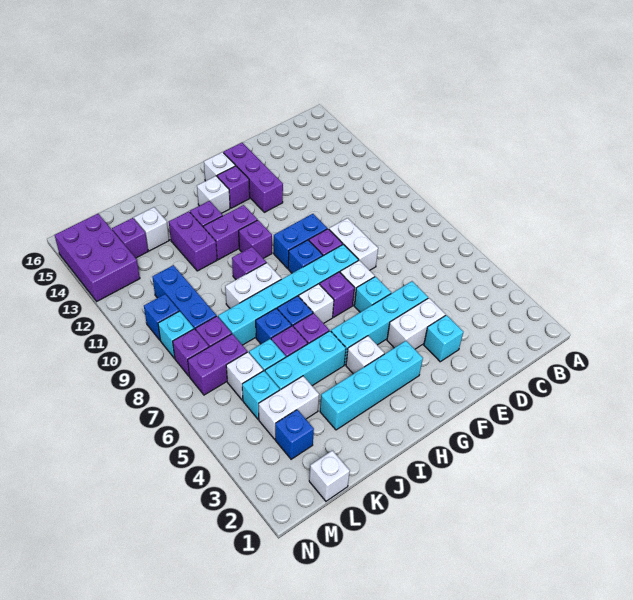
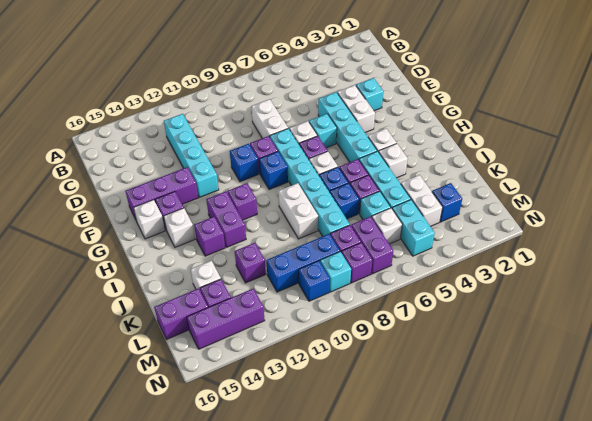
white brick E8:E9 level 1 -> white brick D8:E8 level 1
blue brick F10:G10 level 1 -> blue brick F10 level 1
cyan brick G3:J3 level 1 -> cyan brick C12:F12 level 1
purple brick I10 level 1 -> purple brick K12 level 1
purple brick J12:J13 level 1 -> purple brick L15:L16 level 1
white brick L1 level 1 -> white brick I4 level 1
cyan brick L5 level 1 -> cyan brick L5:M5 level 1
purple brick M13:N15 level 1 -> purple brick M13:M15 level 1

